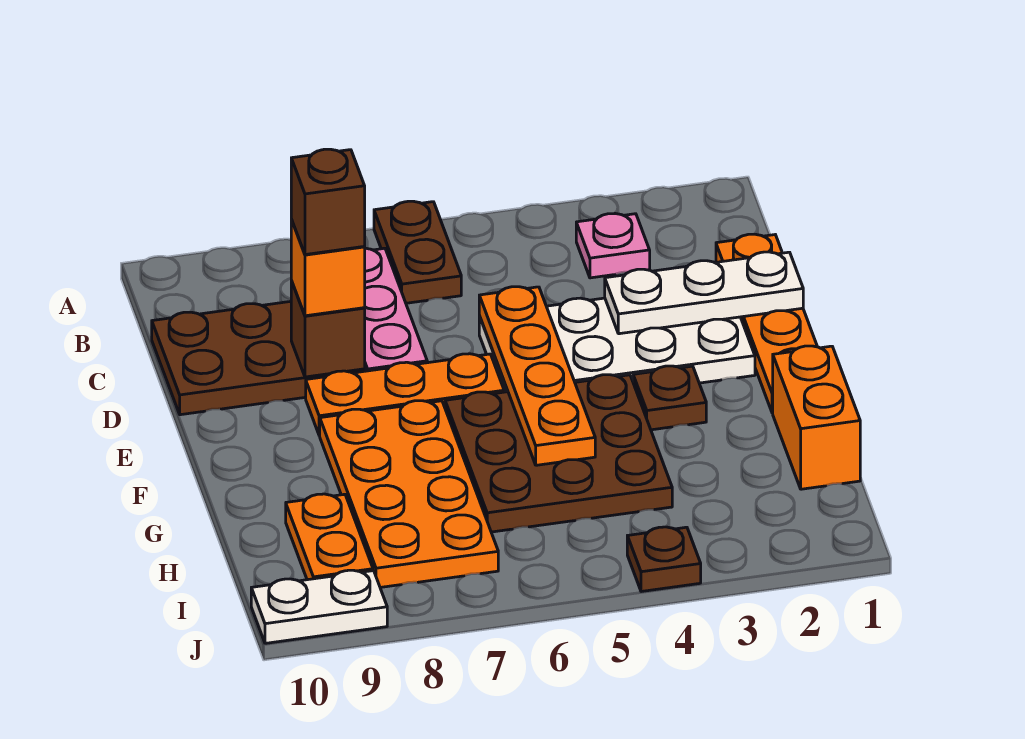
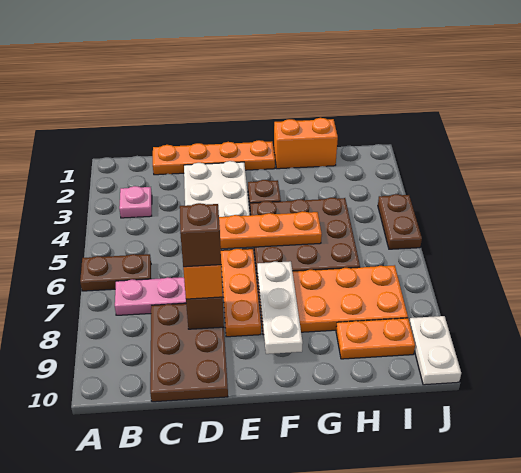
white plate D1:D3 level 2 -> white plate F7:F9 level 2
brown plate J4 level 1 -> brown plate J4:J5 level 1

